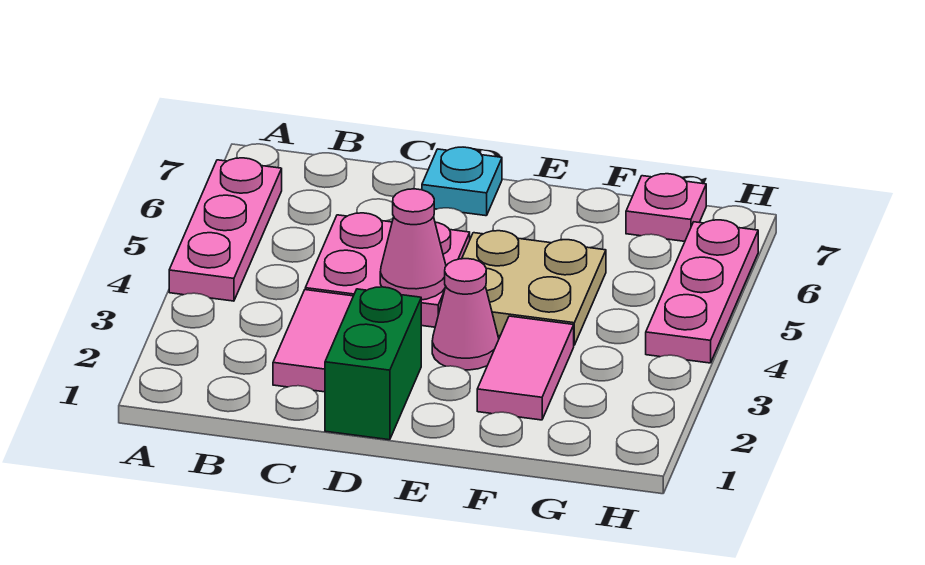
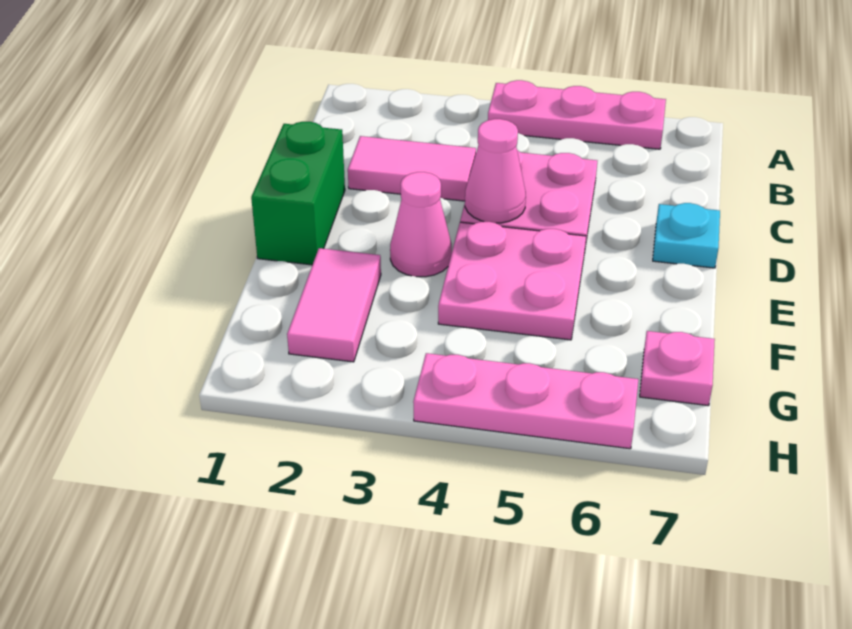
green brick D1:D2 level 1 -> green brick D1:E1 level 1
tan plate E4:F5 level 1 -> pink plate E4:F5 level 1
pink tile F2:F3 level 1 -> pink tile F2:G2 level 1

